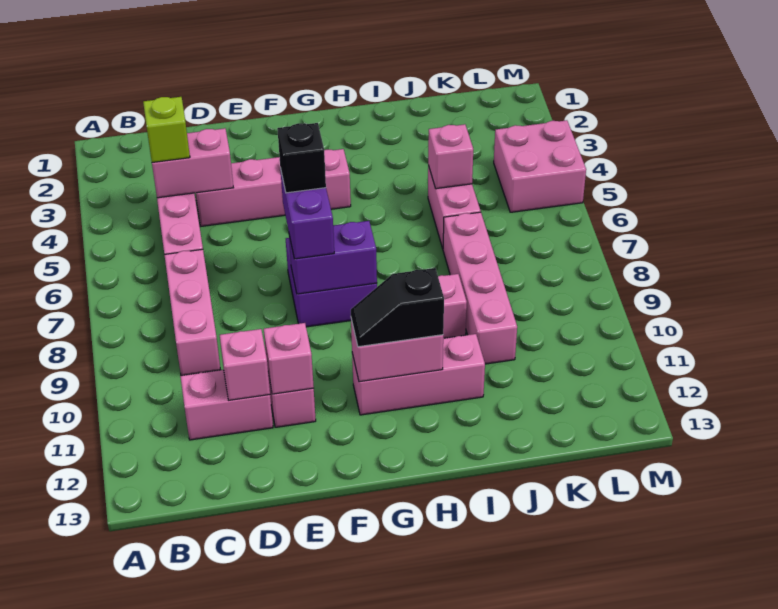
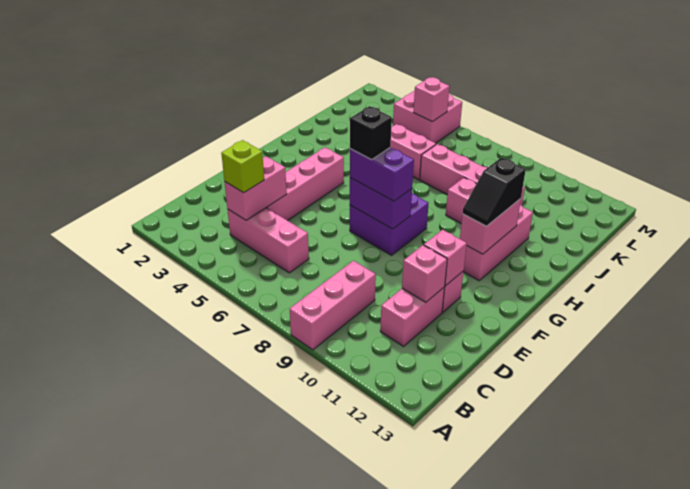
pink brick C7:C9 level 1 -> pink brick A9:C9 level 1
purple brick F8:G8 level 2 -> purple brick F7:F8 level 2
pink brick J5 level 2 -> pink brick L5 level 2

